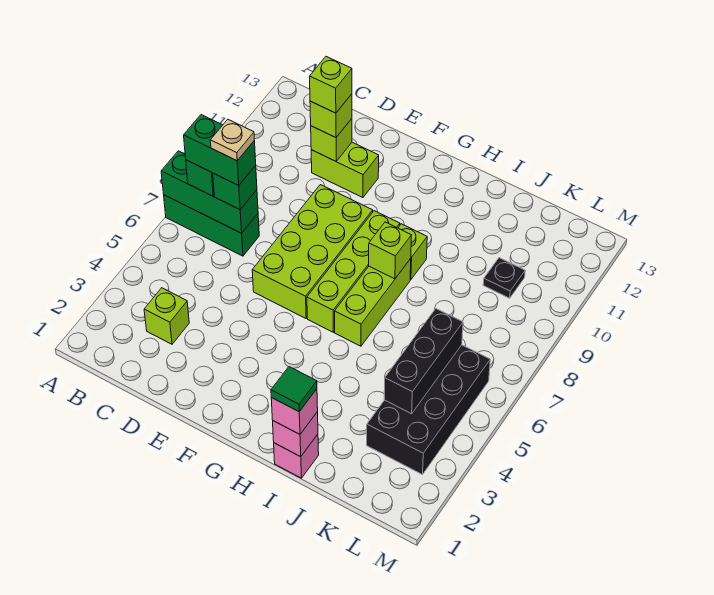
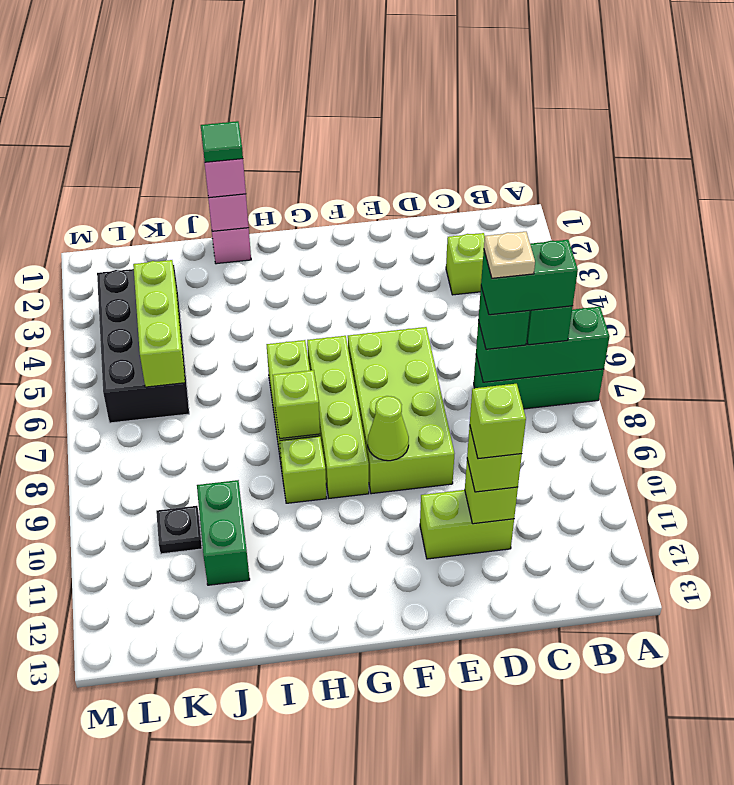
none -> lime cone F9 level 2
none -> green brick J10:J11 level 1
black brick K4:K6 level 2 -> lime brick K4:K6 level 2

